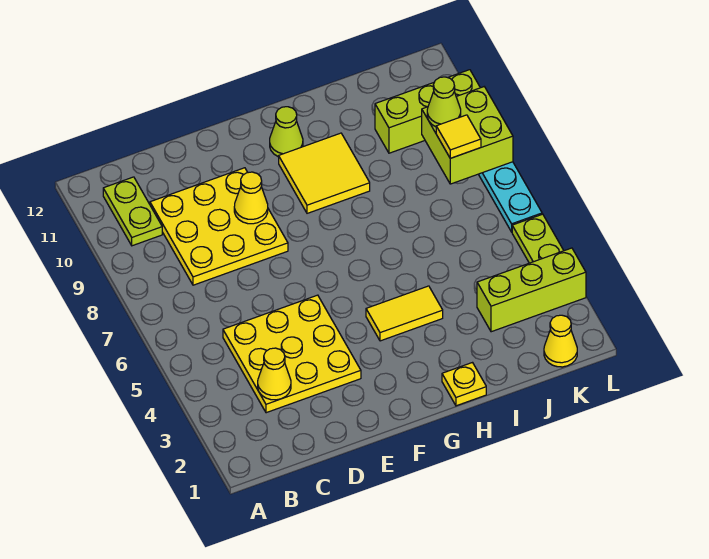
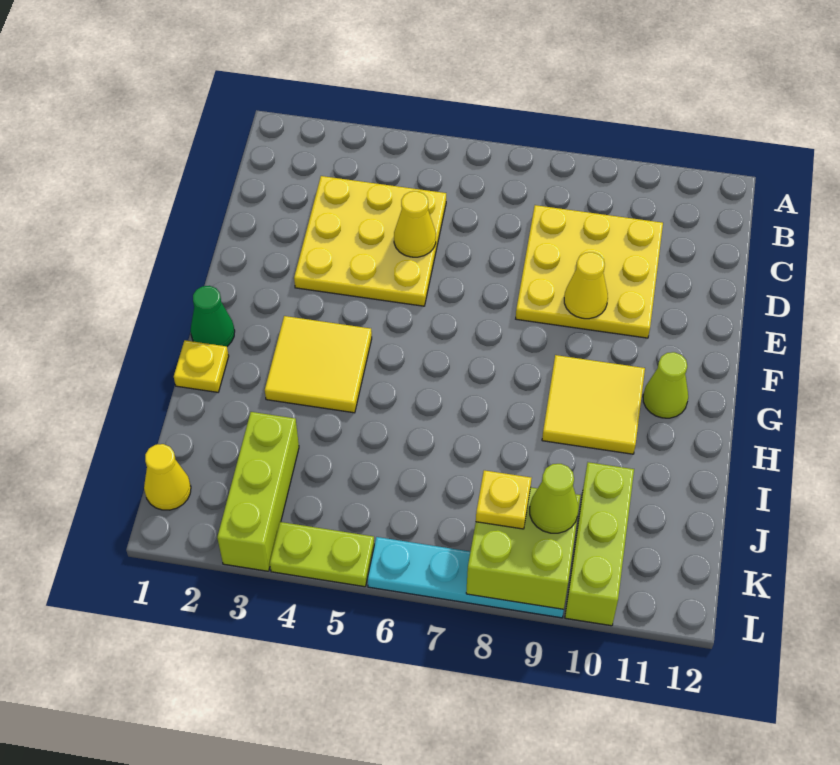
lime plate B10:B11 level 1 -> none
yellow cone C3 level 2 -> yellow cone D5 level 2
none -> green cone G1 level 1
yellow tile G4:H4 level 1 -> yellow tile G3:H4 level 1
yellow tile K8 level 3 -> yellow plate K8 level 3

